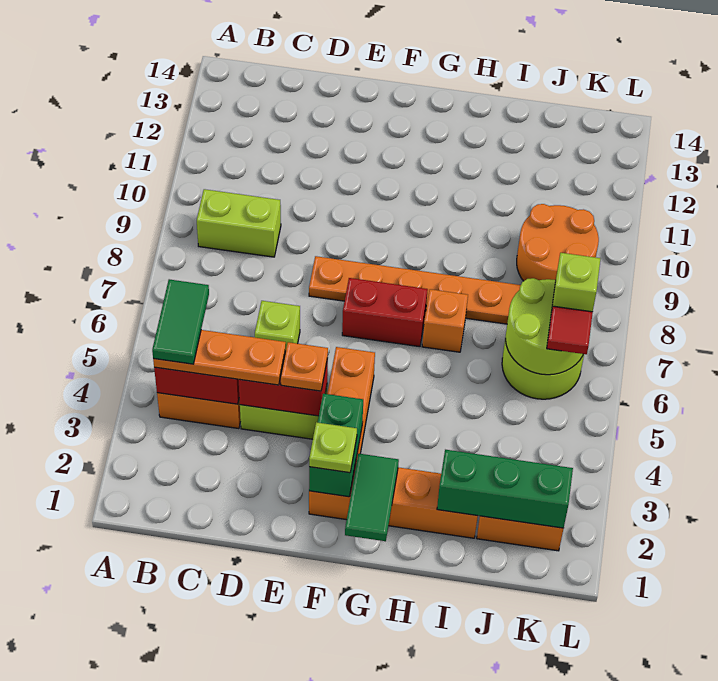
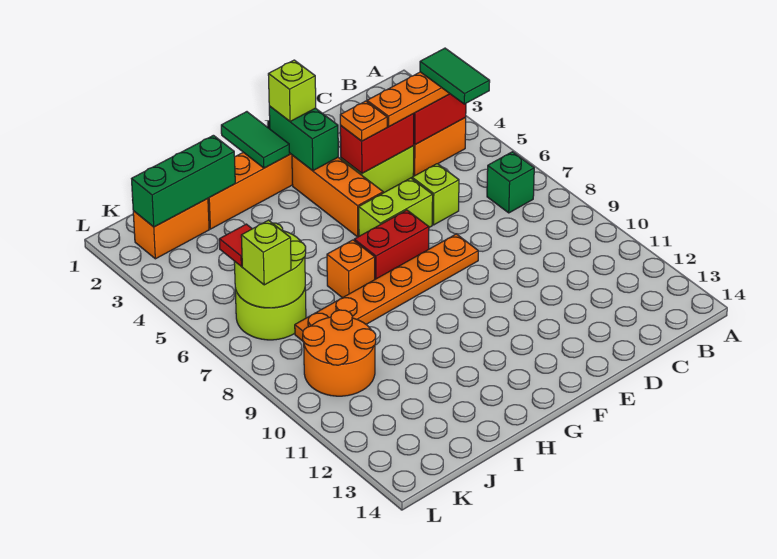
none -> green brick B7 level 1
lime brick B9:C9 level 1 -> lime brick E6:F6 level 1
lime plate F2 level 3 -> lime brick F2 level 3

